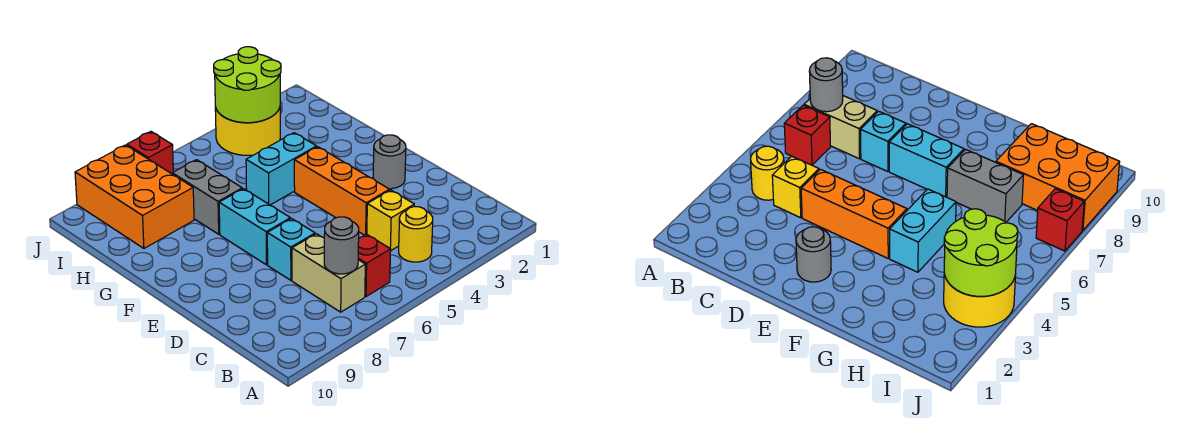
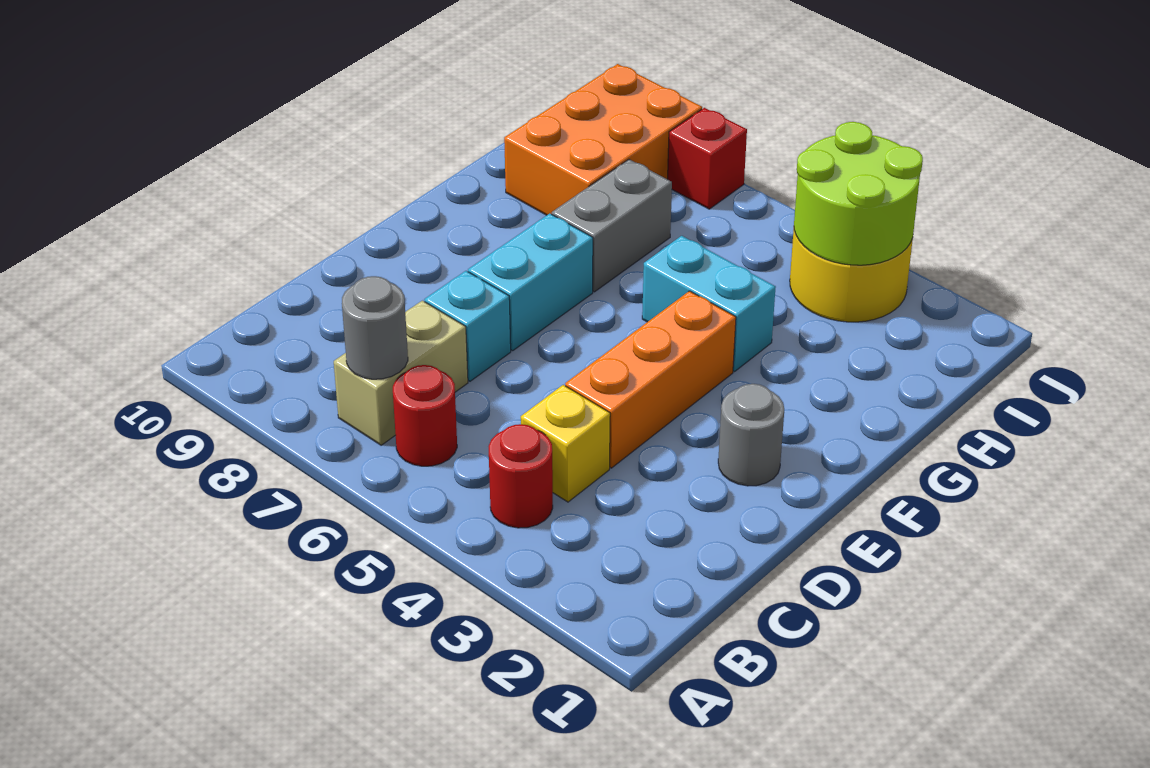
yellow round brick B4 level 1 -> red round brick B4 level 1
red brick B6 level 1 -> red round brick B6 level 1

